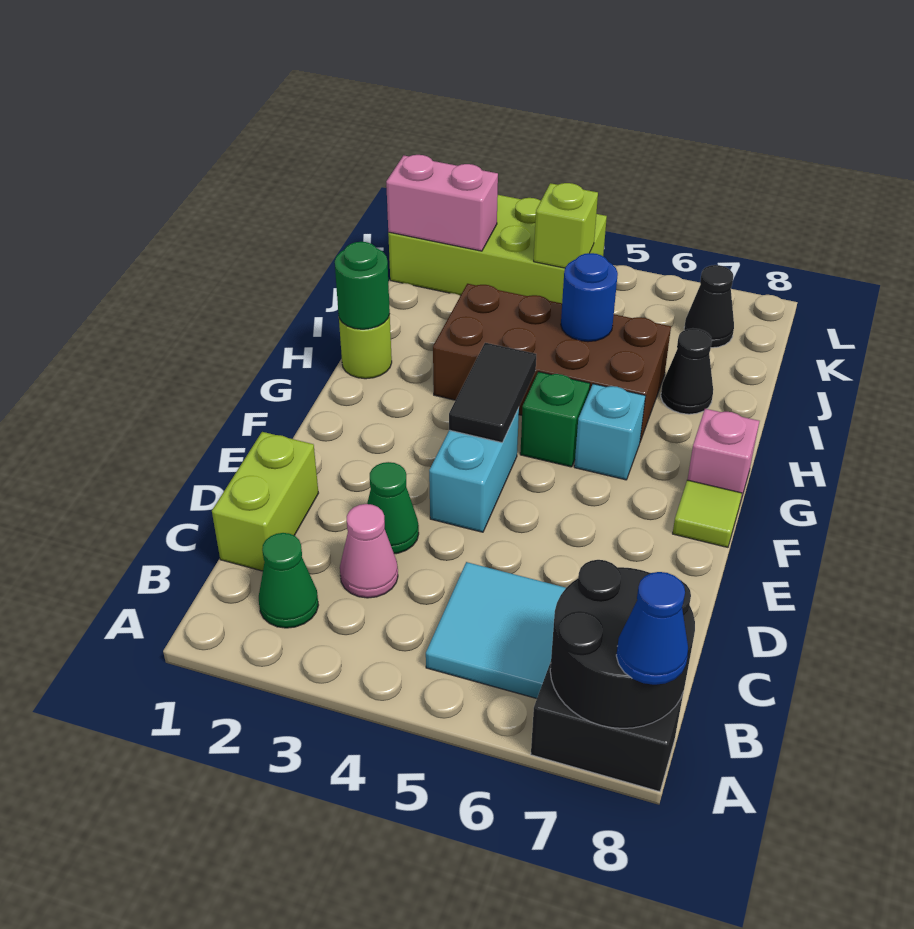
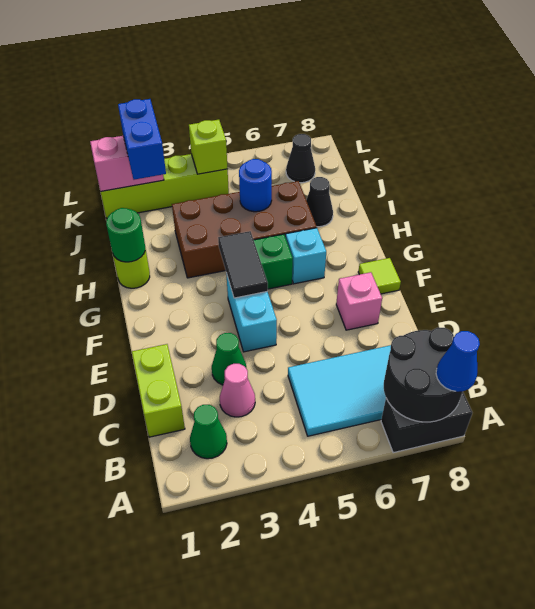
pink brick G8 level 1 -> pink brick E7 level 1
none -> blue brick J2:K2 level 3
lime brick K1:L4 level 1 -> lime brick K1:K4 level 1

